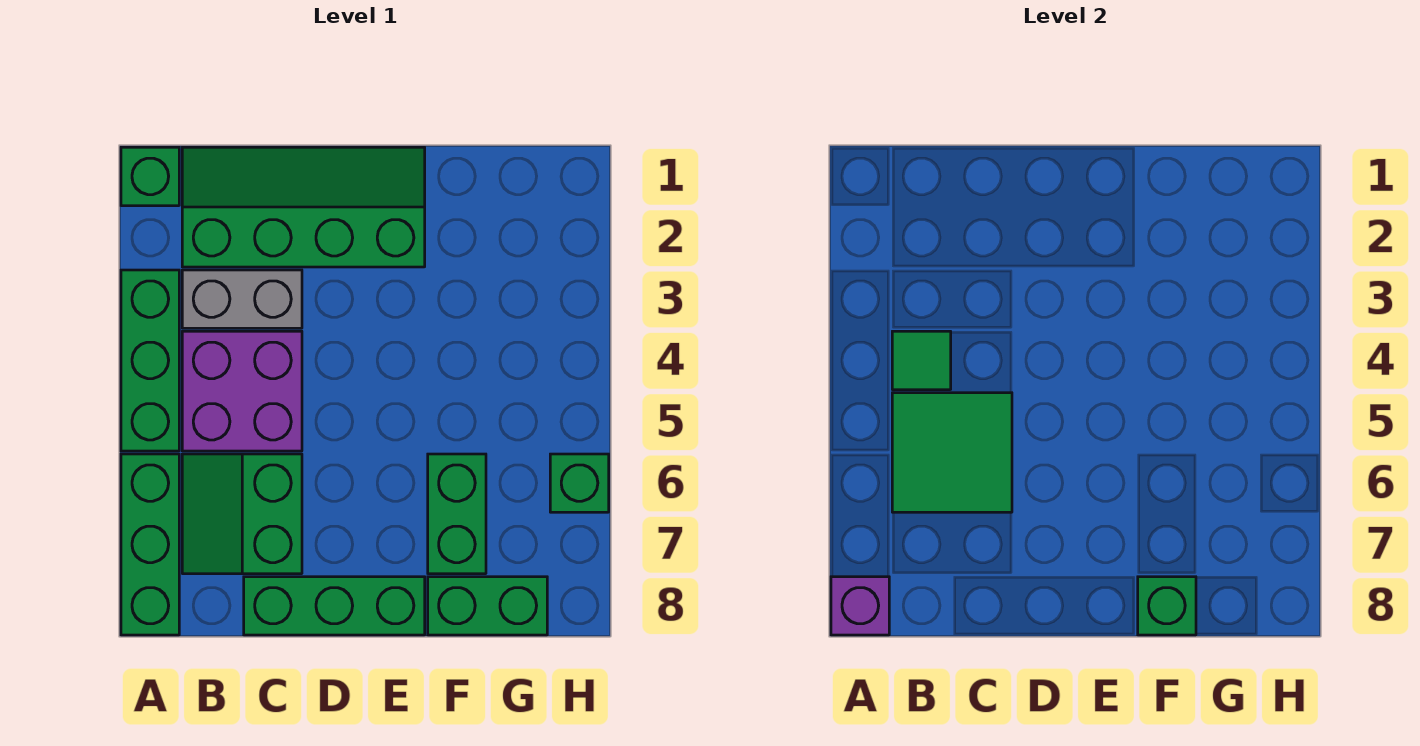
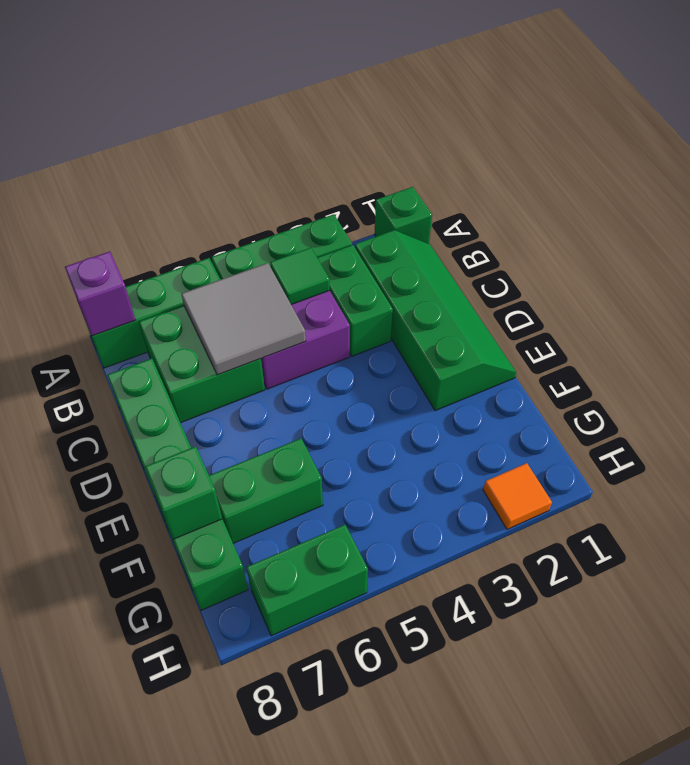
grey brick B3:C3 level 1 -> green brick B3:C3 level 1
green tile B5:C6 level 2 -> grey tile B5:C6 level 2
green slope B6:C7 level 1 top C -> green brick B6:C7 level 1
none -> orange tile H2 level 1
green brick H6 level 1 -> green brick H6:H7 level 1

